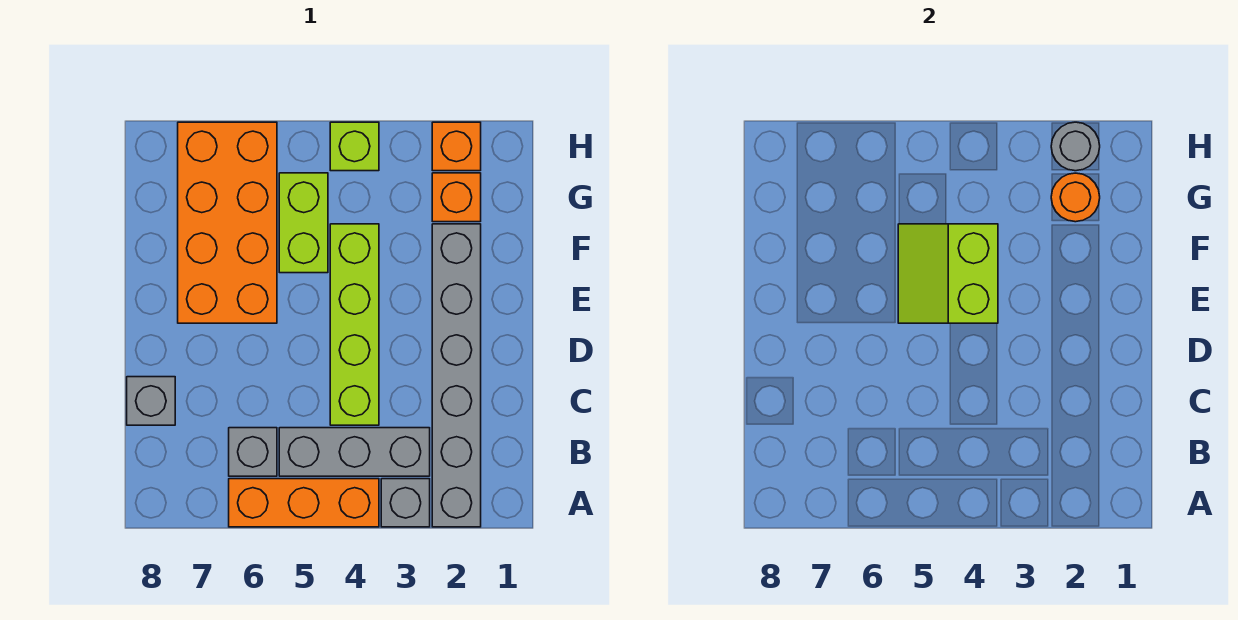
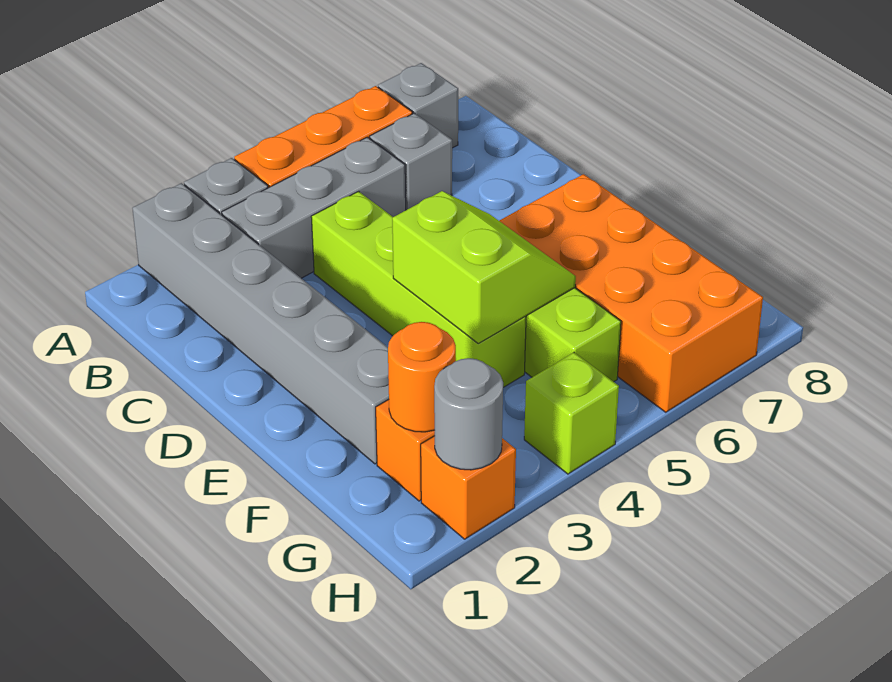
grey brick C8 level 1 -> grey brick A7 level 1

